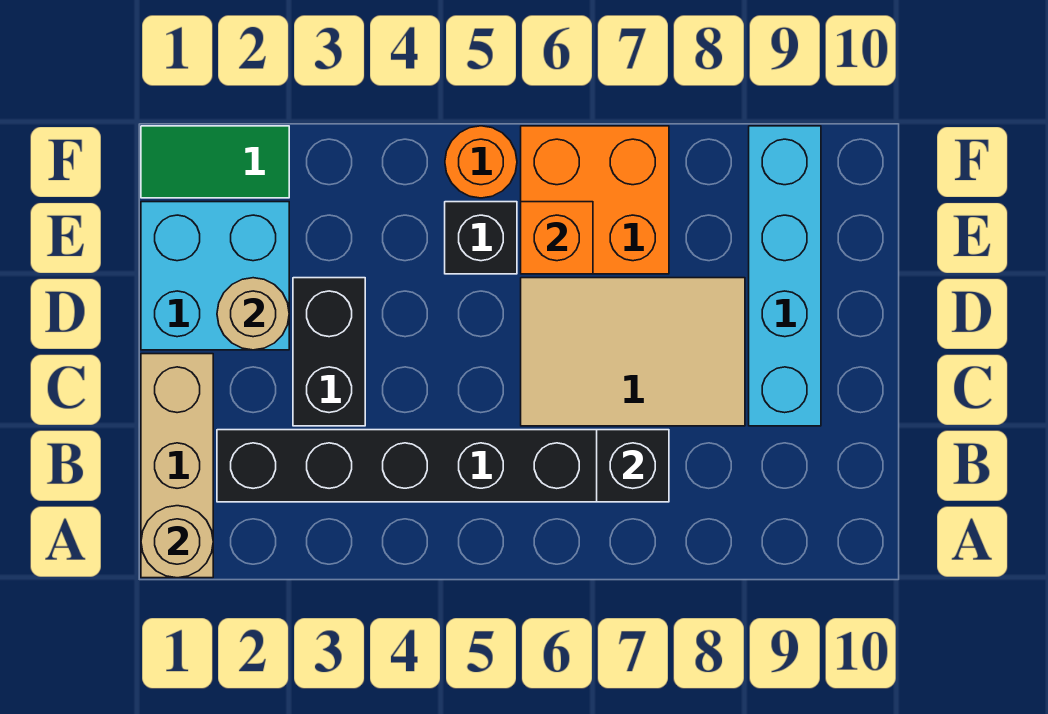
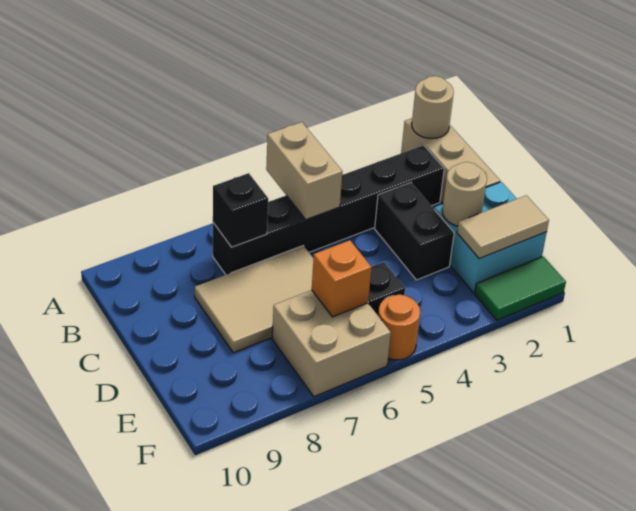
none -> tan brick A5:B5 level 2
cyan brick C9:F9 level 1 -> none
none -> tan tile E1:E2 level 2
orange brick E6:F7 level 1 -> tan brick E6:F7 level 1

